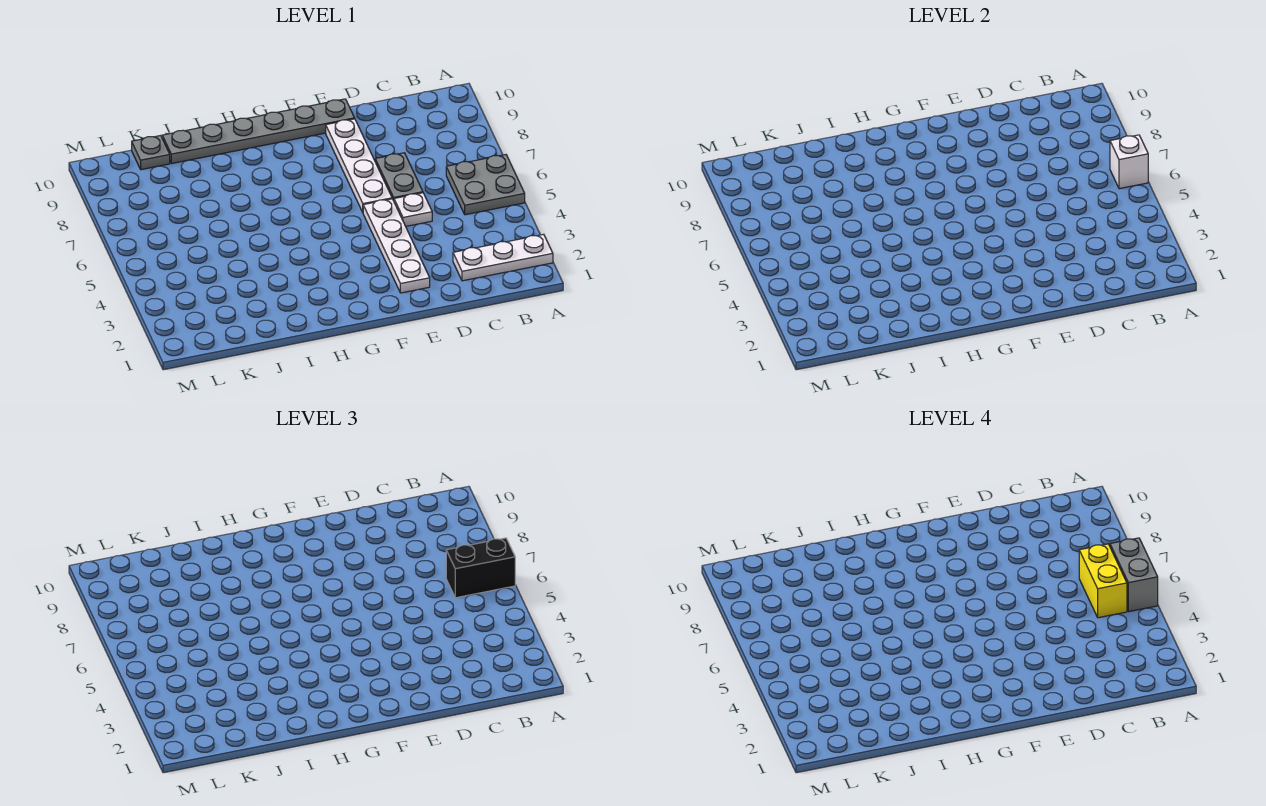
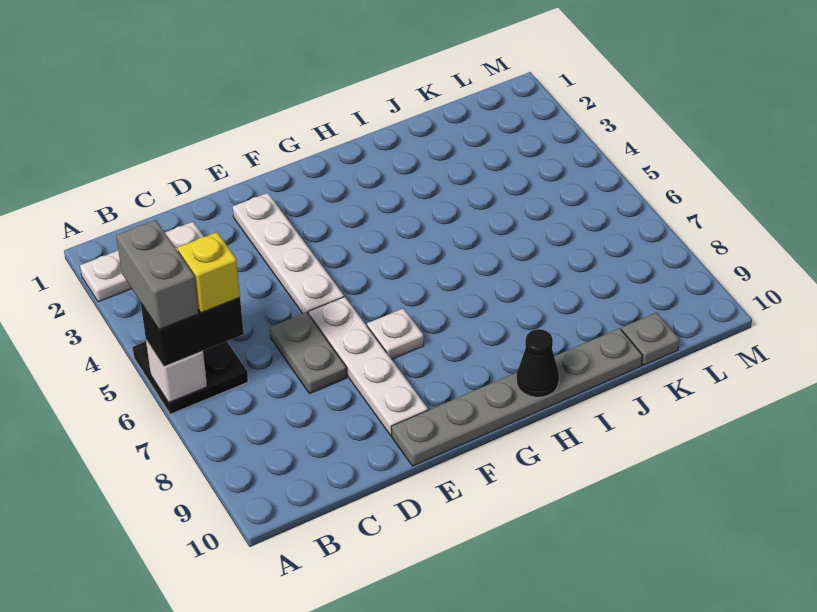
grey plate A5:B6 level 1 -> black plate A5:B6 level 1
yellow brick B5:B6 level 4 -> yellow brick B6 level 4
white plate D5 level 1 -> white plate F7 level 1
none -> black cone H10 level 2

